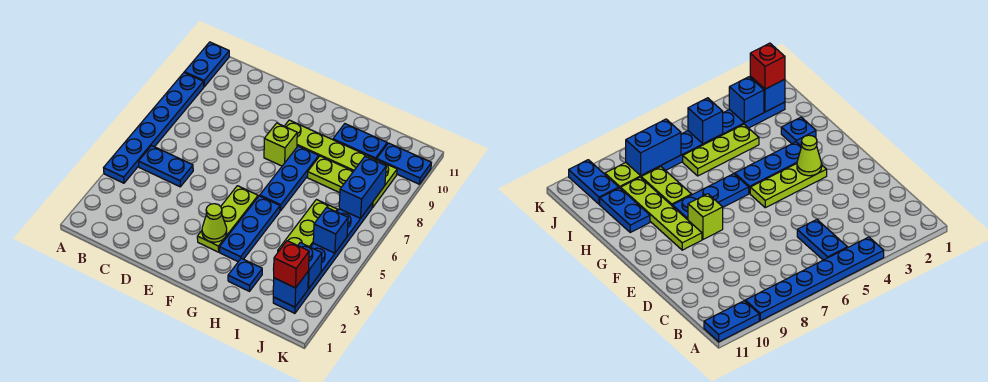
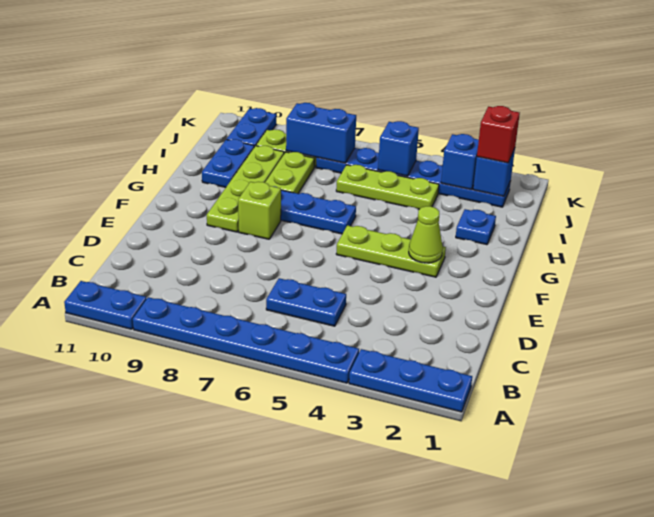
blue plate B5:C5 level 1 -> blue plate C5:C6 level 1
blue plate G3:G5 level 1 -> blue plate A1:A3 level 1

